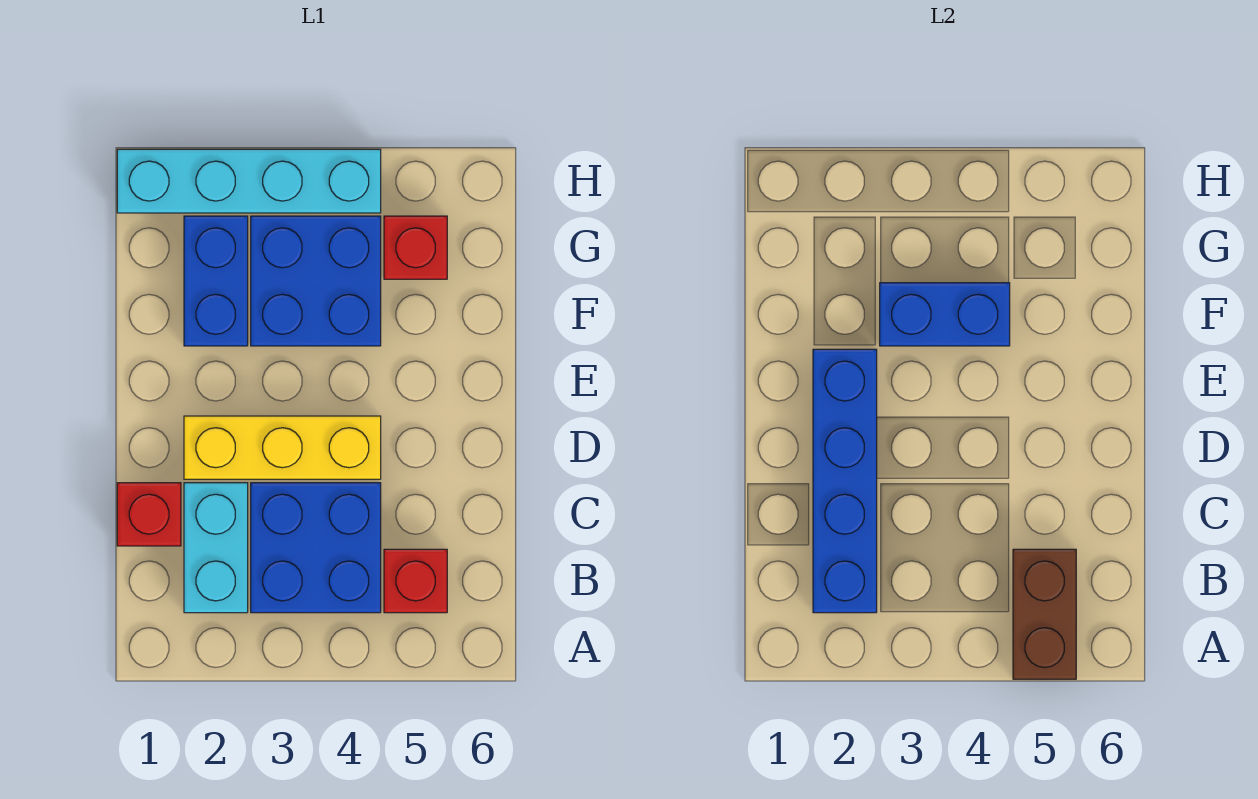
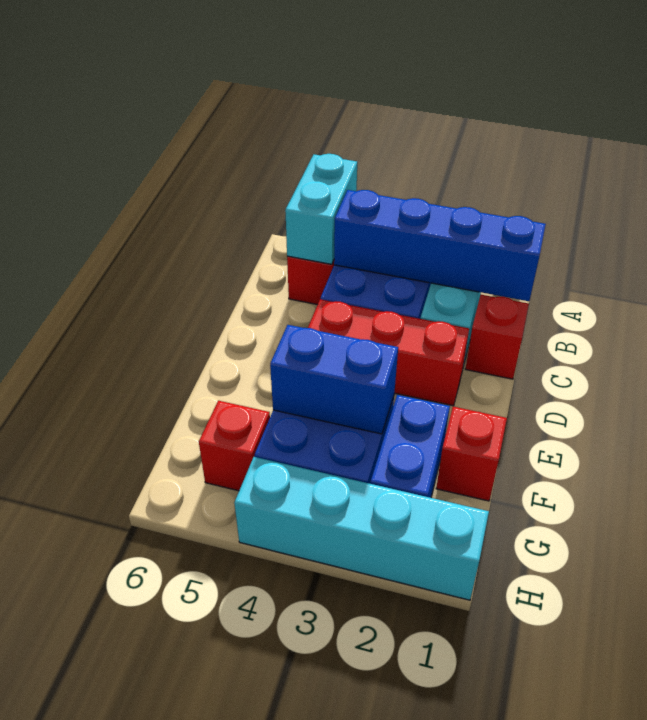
brown brick A5:B5 level 2 -> cyan brick A5:B5 level 2
blue brick B2:E2 level 2 -> blue brick B1:B4 level 2
yellow brick D2:D4 level 1 -> red brick D2:D4 level 1
none -> red brick F1 level 1

